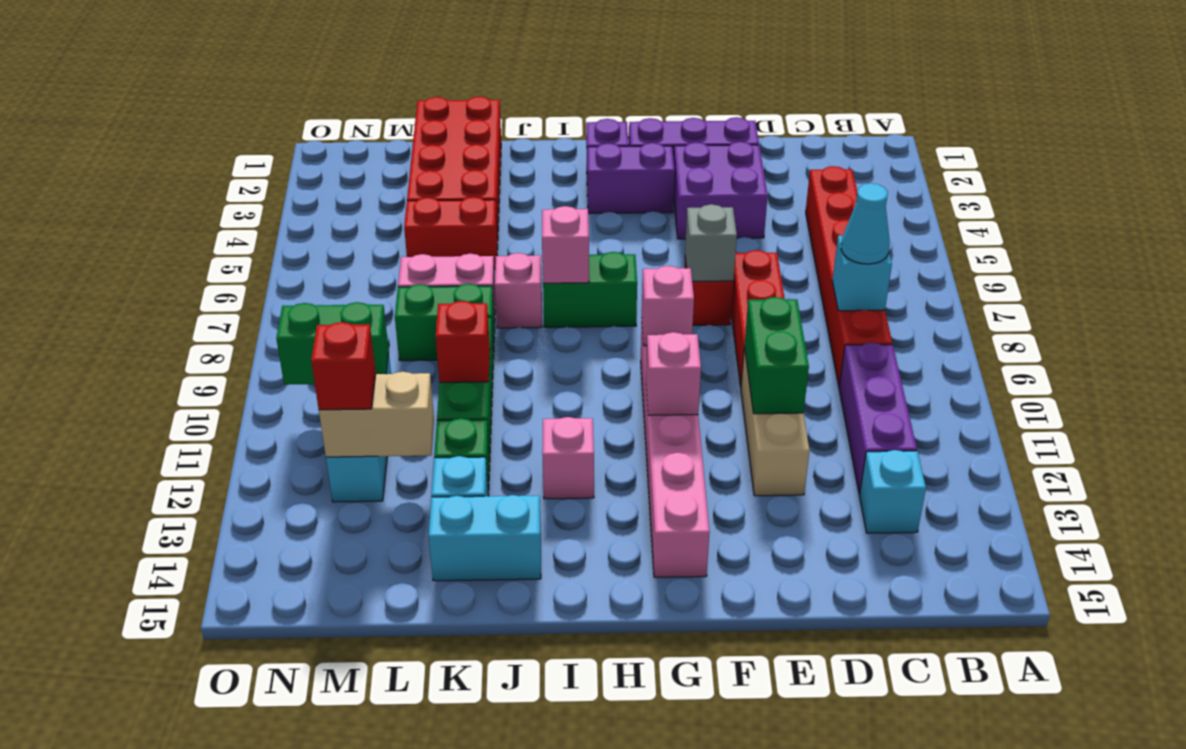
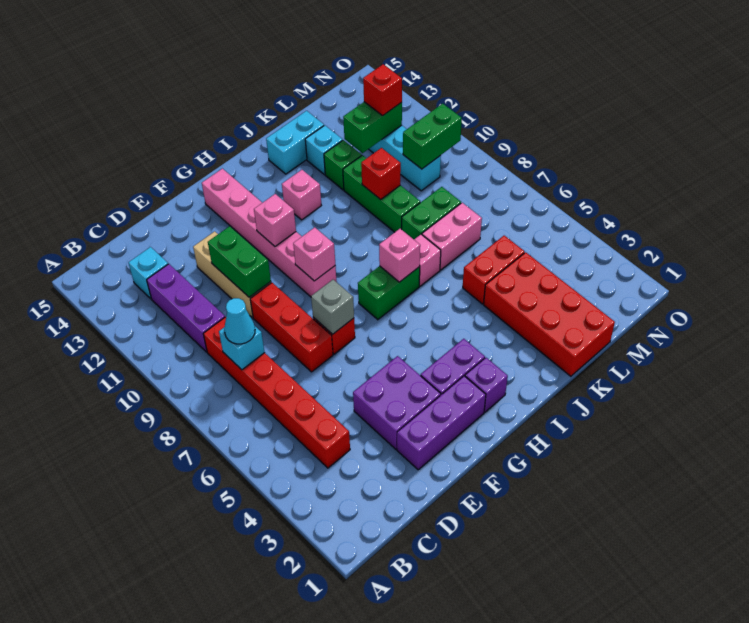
tan brick L12:M12 level 2 -> green brick L12:M12 level 2

